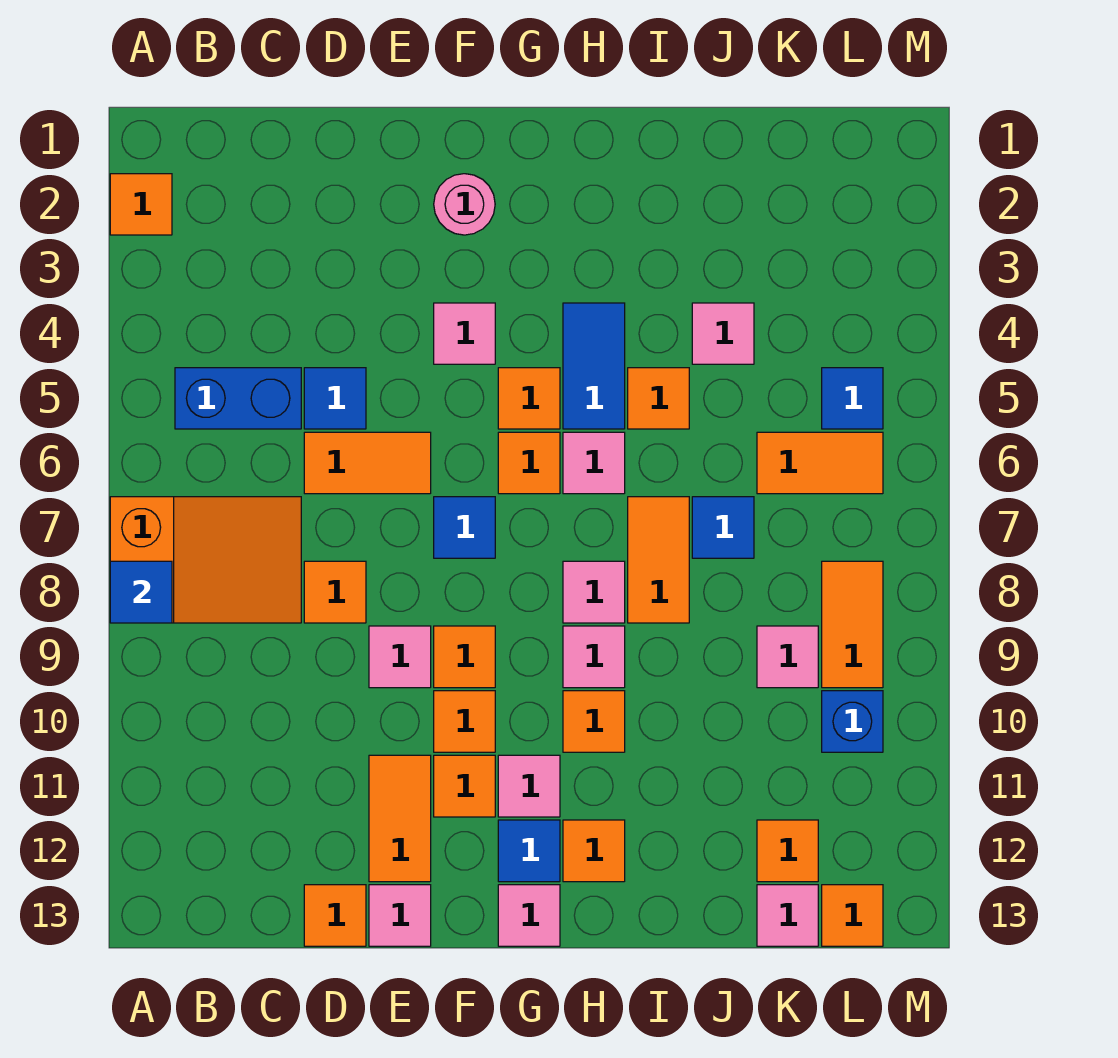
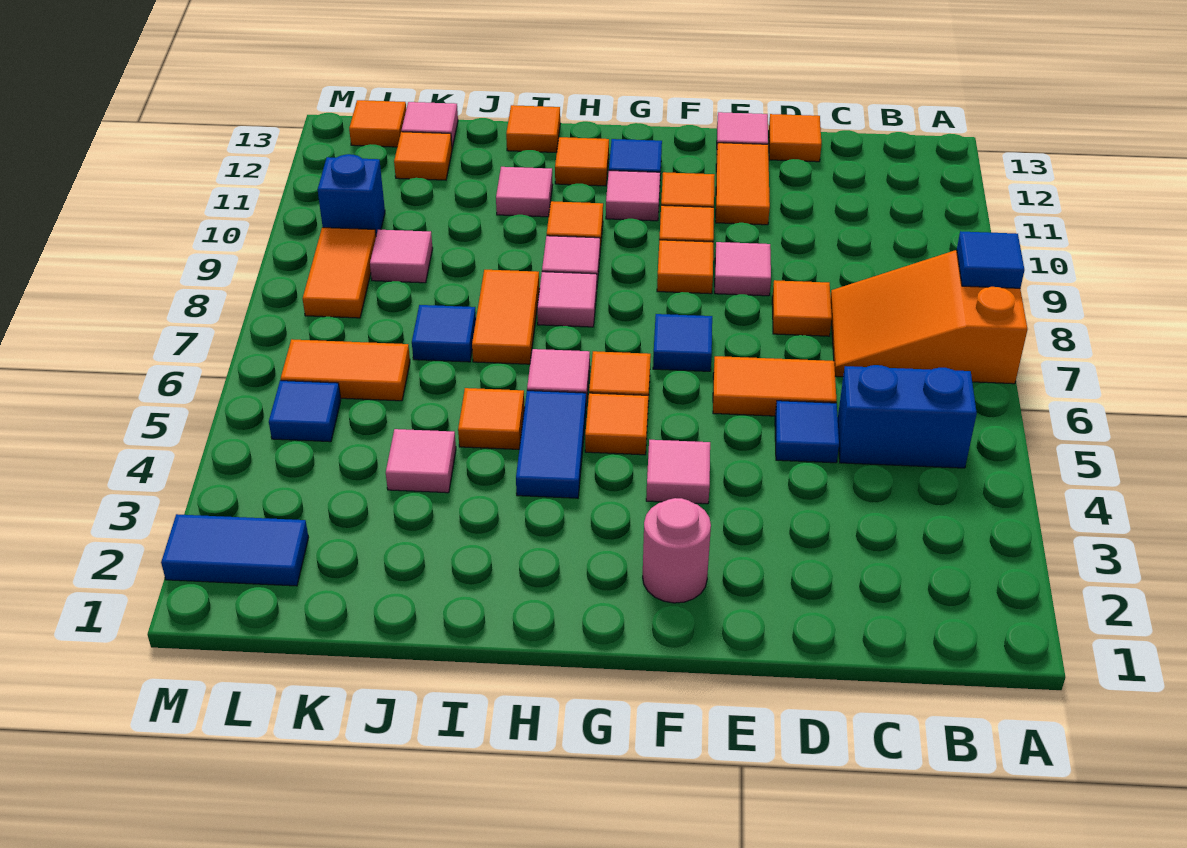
orange tile A2 level 1 -> orange tile I13 level 1
pink tile G13 level 1 -> pink tile I11 level 1
none -> blue tile L2:M2 level 1

